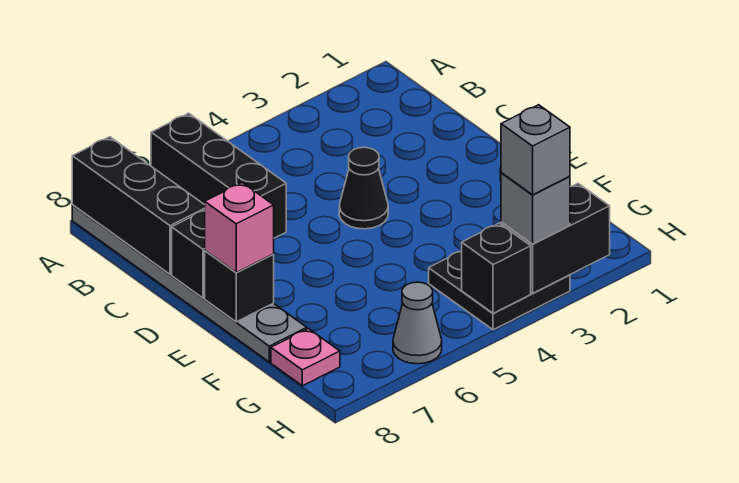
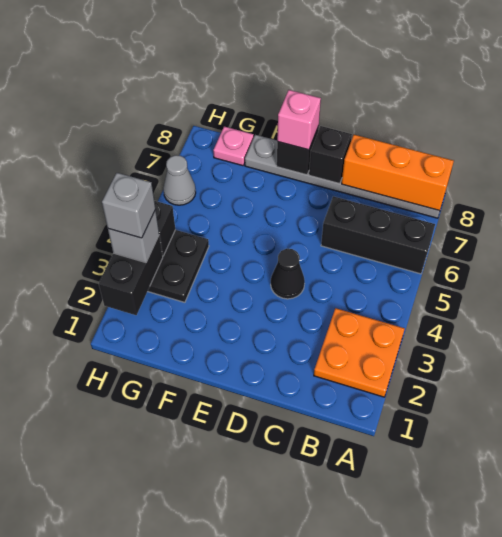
none -> orange plate A2:B3 level 1
black brick A8:C8 level 2 -> orange brick A8:C8 level 2

